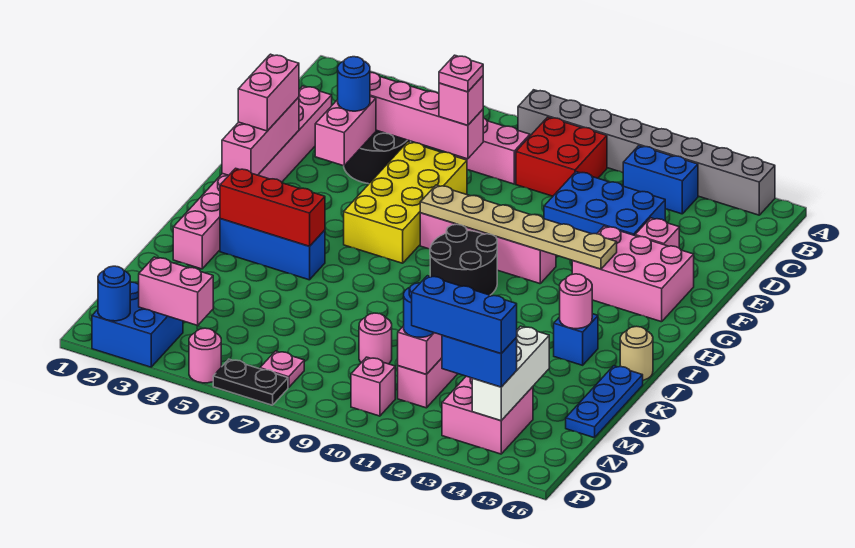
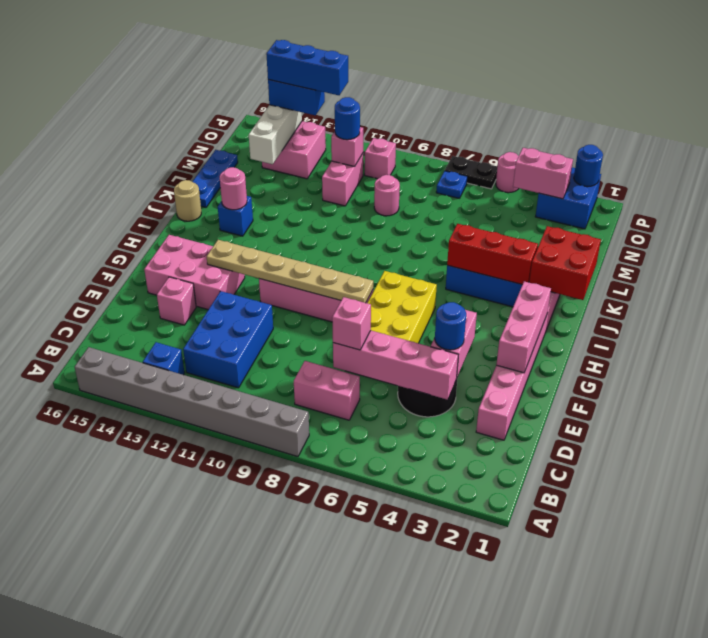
red brick B9:C10 level 1 -> red brick J1:K2 level 2
blue brick B12:B13 level 1 -> blue brick B13 level 1
pink plate D7 level 4 -> none
blue brick D11:E13 level 1 -> blue brick C11:E12 level 1
pink brick F2:G2 level 3 -> none
black round brick H9:I10 level 1 -> none
pink plate O7 level 1 -> blue plate O7 level 1

